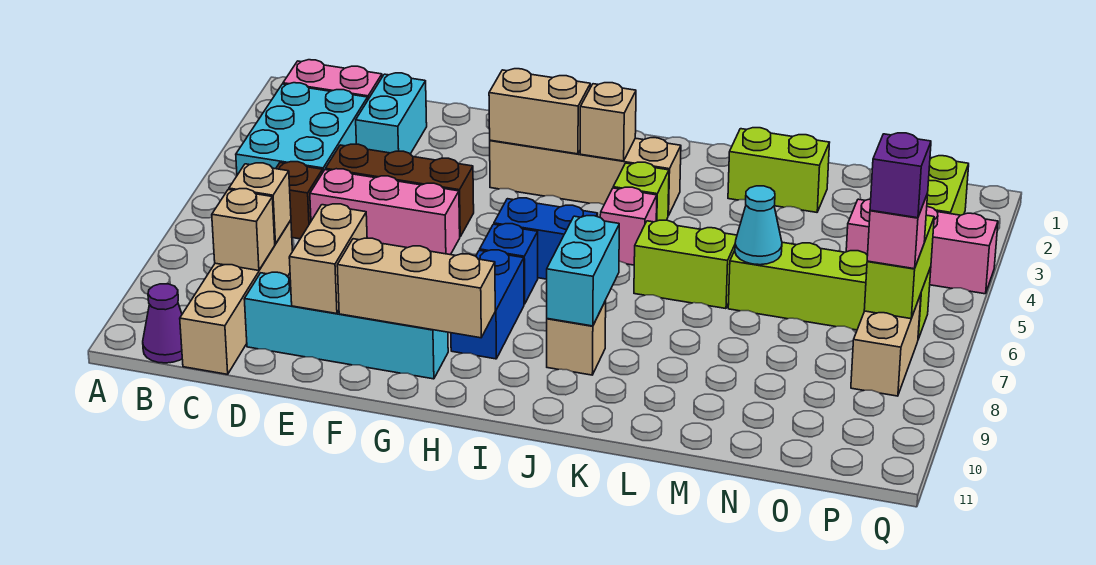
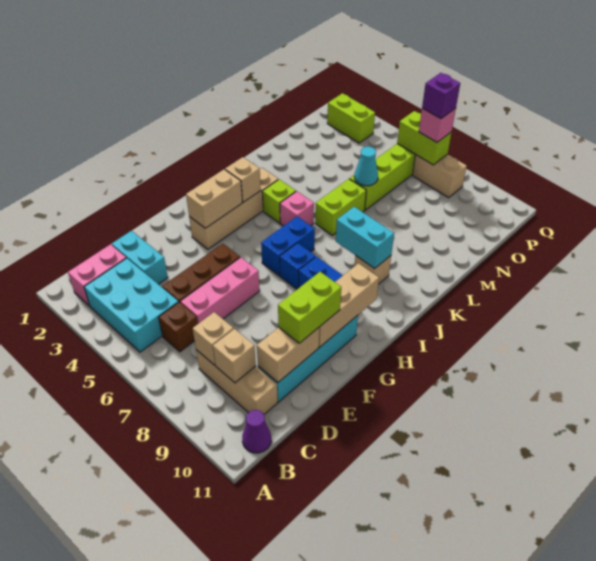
tan brick C8:C11 level 1 -> tan brick C8:C10 level 1
tan brick E9:E10 level 2 -> tan brick D10:E10 level 2
lime brick L2:M2 level 1 -> lime brick E10:F10 level 3
pink brick O4:Q4 level 1 -> none

